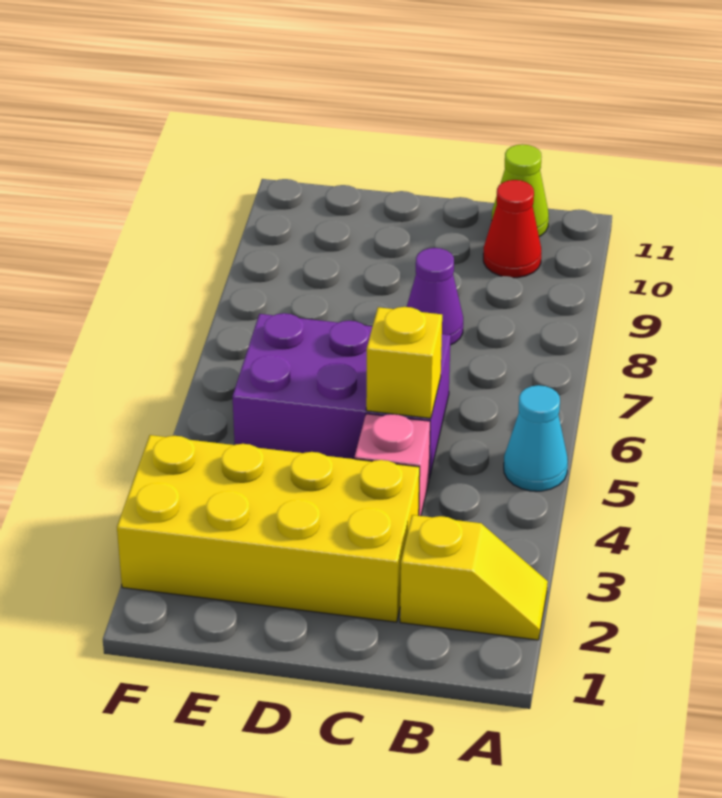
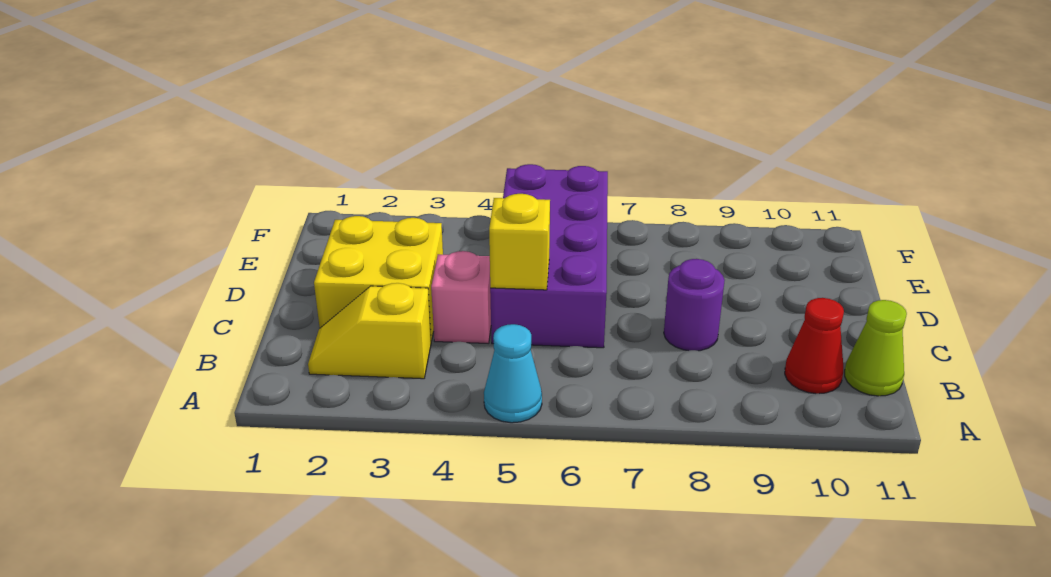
yellow slope A2:B2 level 1 top B -> yellow slope B2:B3 level 1 top 3
yellow brick C2:F3 level 1 -> yellow brick C2:D3 level 1
purple brick C5:E6 level 1 -> purple brick C5:F6 level 1
purple cone C8 level 1 -> purple round brick C8 level 1

